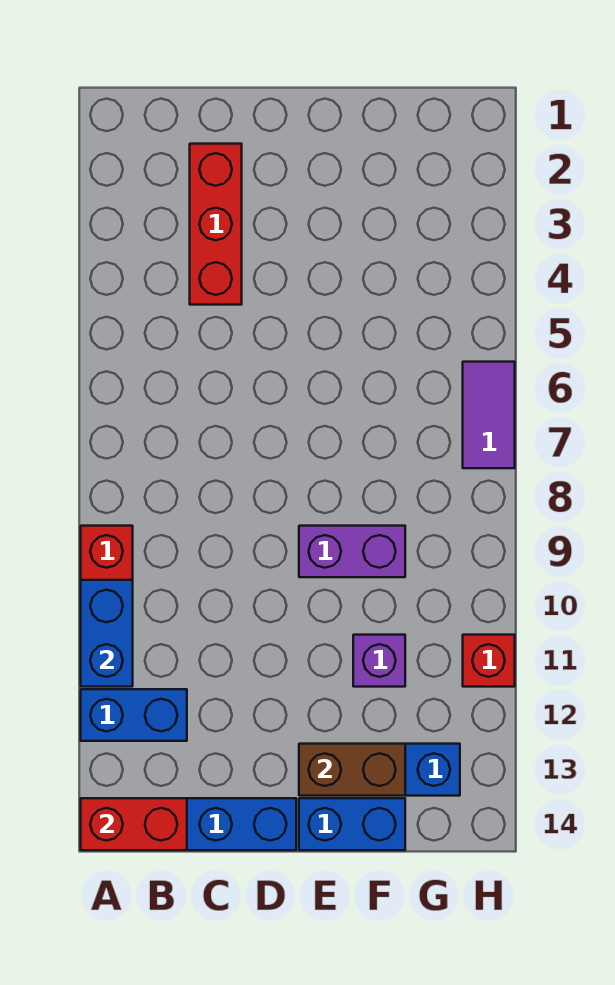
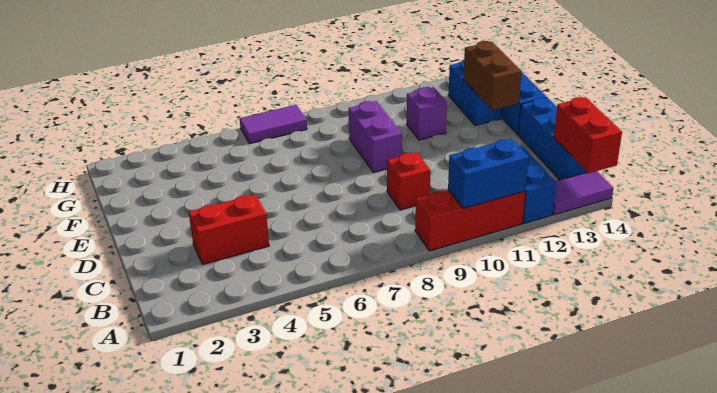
none -> purple tile A13:A14 level 1
red brick C2:C4 level 1 -> red brick C3:C4 level 1
red brick H11 level 1 -> red brick C9 level 1

